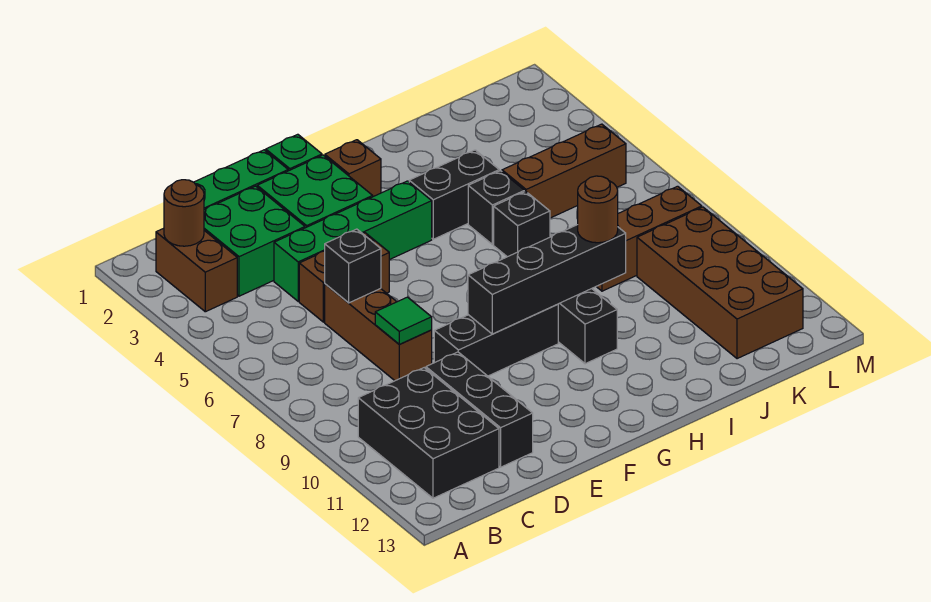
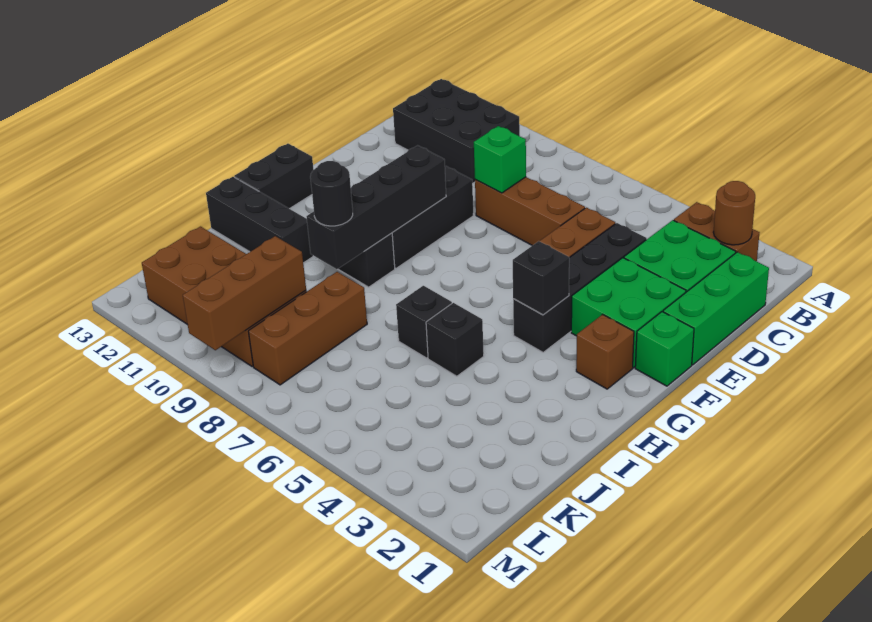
green brick D4:G4 level 1 -> black brick D4:G4 level 1
black brick D6 level 2 -> black brick G4 level 2
green tile D8 level 2 -> green brick D8 level 2
black brick D10:D12 level 1 -> black brick I11:I13 level 1
black brick H4:I4 level 1 -> black brick G13:H13 level 1
brown round brick I9 level 3 -> black round brick I9 level 3
brown brick J5:L5 level 1 -> brown brick K9:M9 level 2

